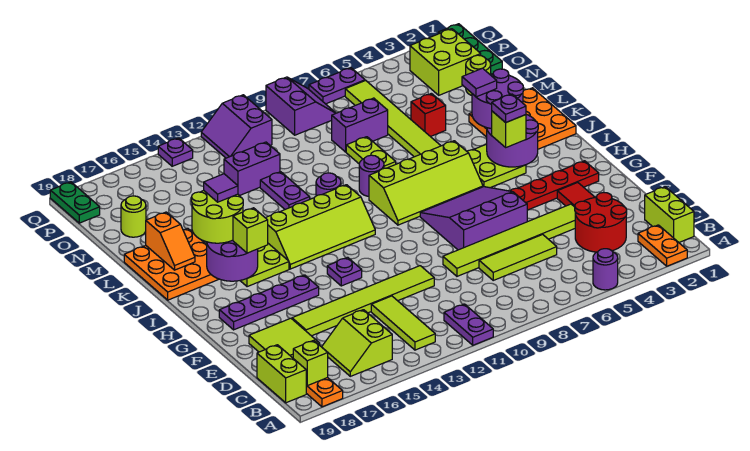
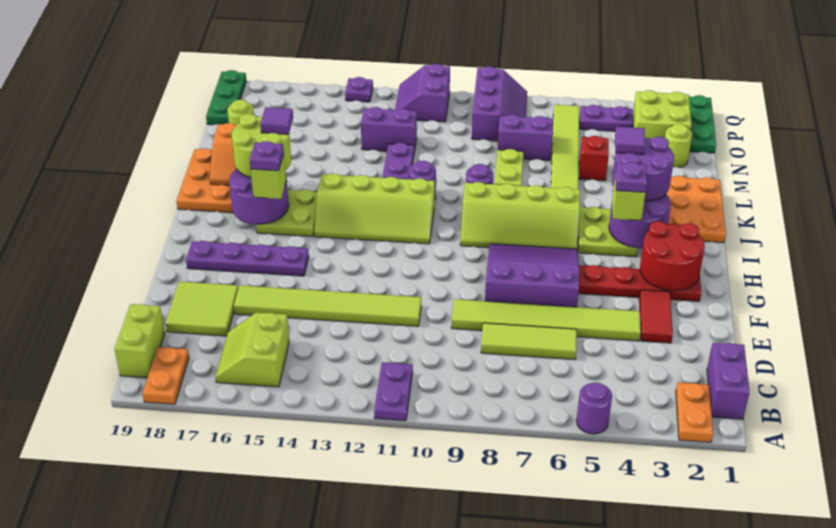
lime brick B1:C1 level 1 -> purple brick B1:C1 level 1
lime tile B13:D13 level 1 -> none
lime brick B18 level 2 -> none
red round brick C3:D4 level 1 -> red round brick G2:H3 level 2
purple plate G13 level 1 -> purple plate I16 level 4
purple slope P8:Q9 level 1 top 9 -> purple slope O8:Q9 level 1 top 9
green plate P19:Q19 level 1 -> green plate O19:Q19 level 1
purple plate Q6:Q7 level 1 -> purple plate P4:P5 level 1

